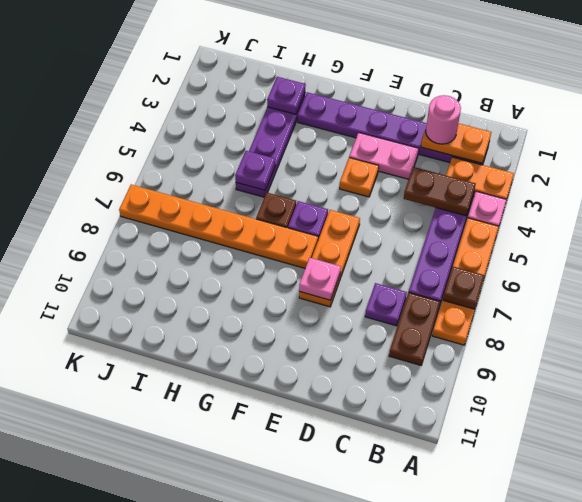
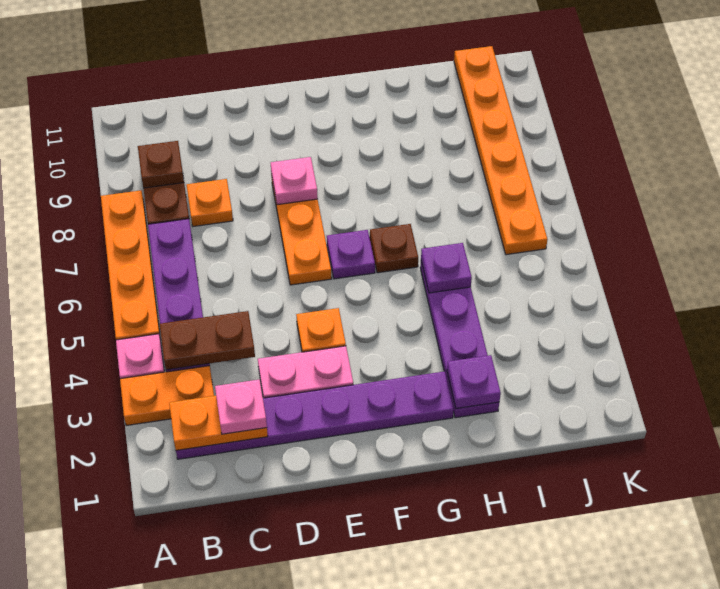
brown plate A7 level 2 -> brown plate B9 level 2
pink round brick C2 level 3 -> pink plate C2 level 3
purple plate C8 level 1 -> orange plate C8 level 1
orange plate F7:K7 level 1 -> orange plate J6:J11 level 1

